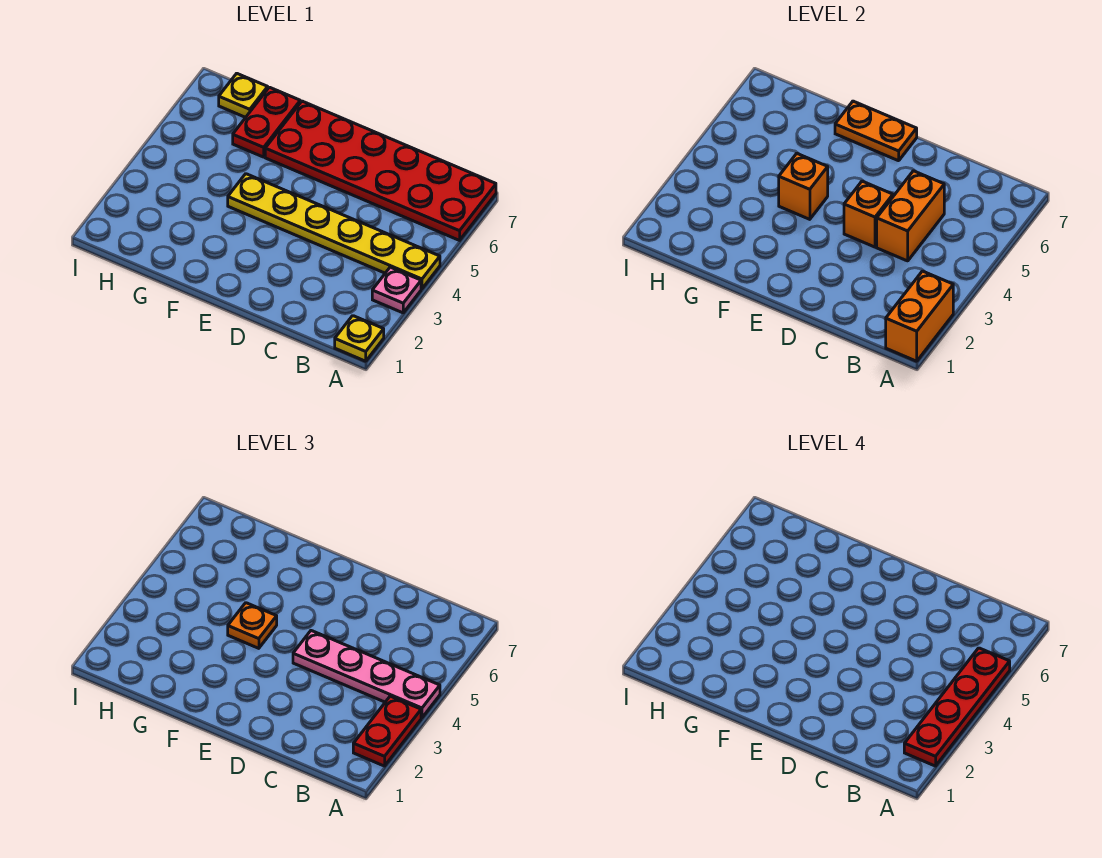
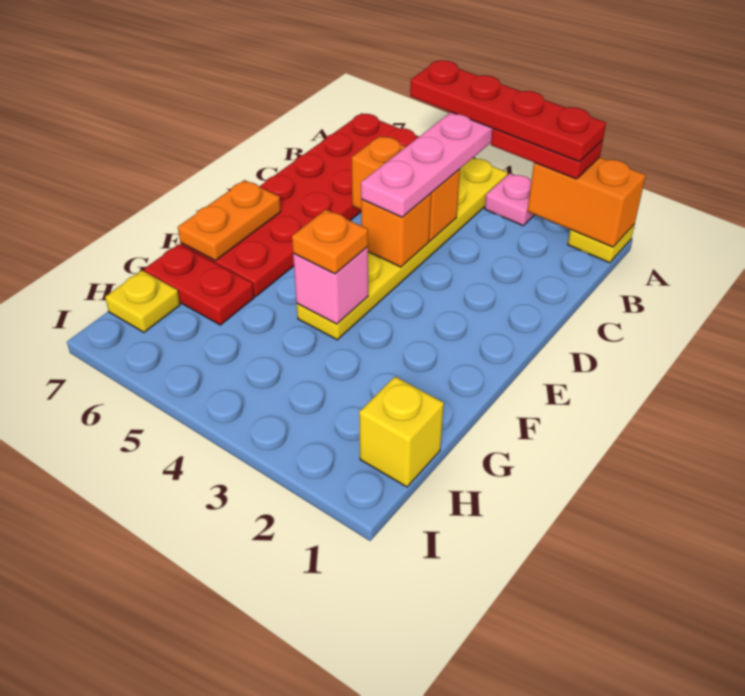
orange brick F4 level 2 -> pink brick F4 level 2
none -> yellow brick H1 level 1

